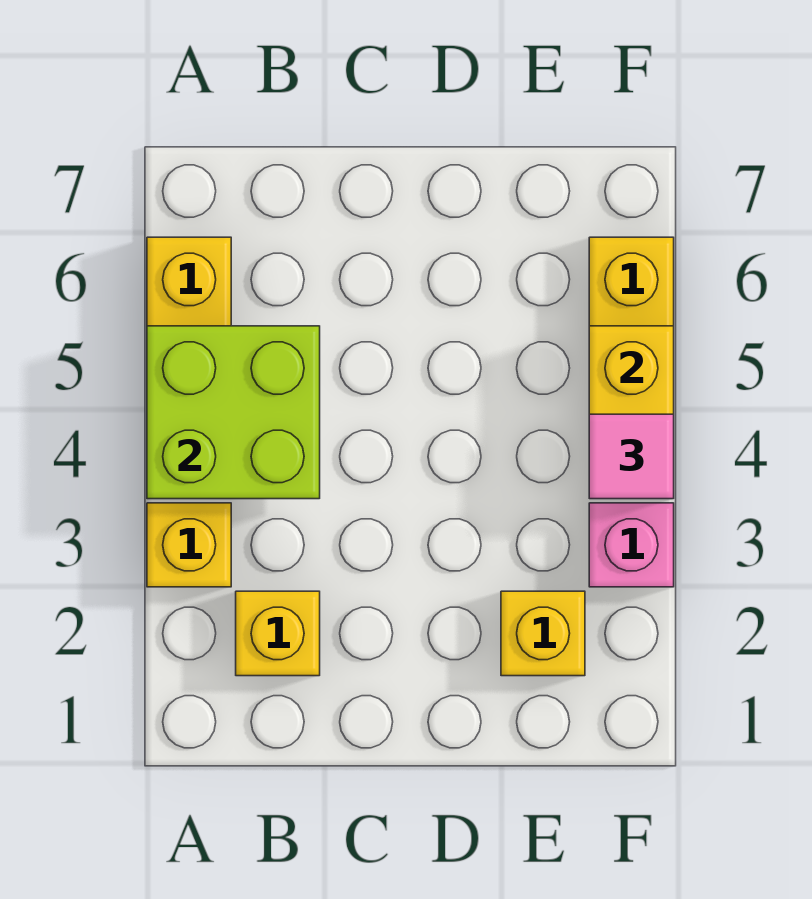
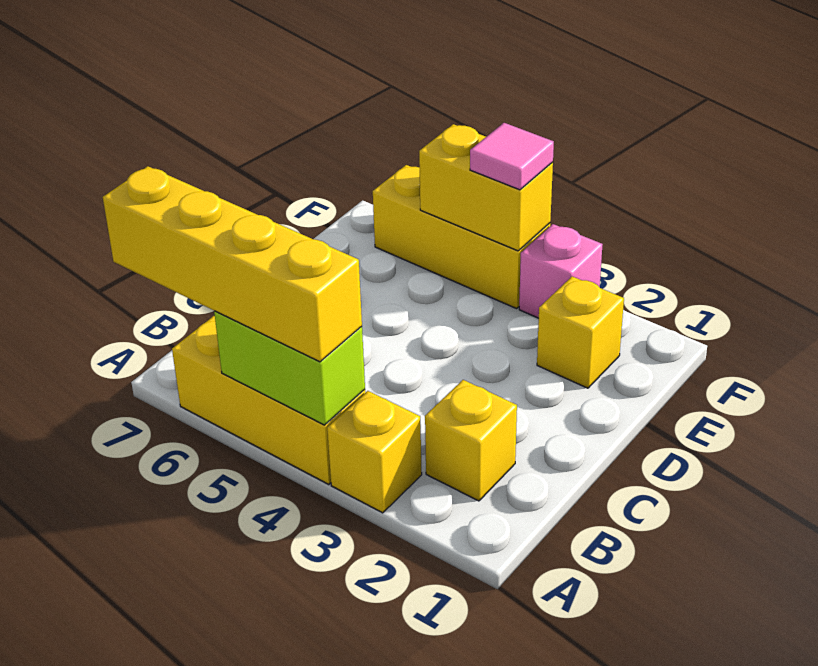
lime brick A4:B5 level 2 -> lime brick A4:A5 level 2
none -> yellow brick A4:A7 level 3

